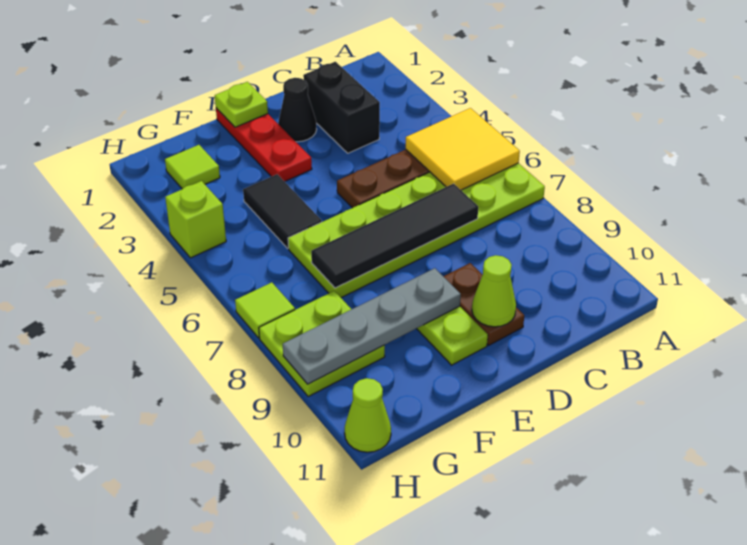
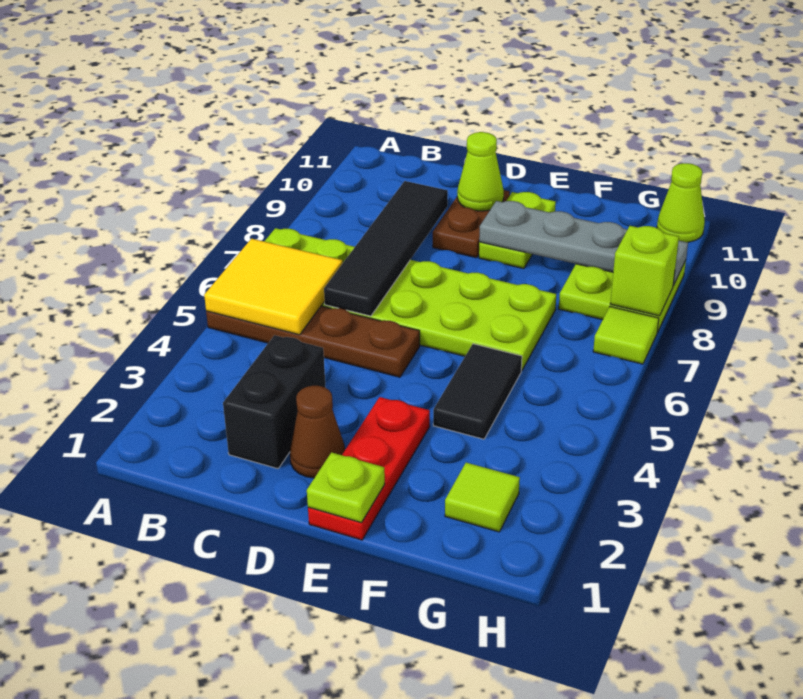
black tile C7:F7 level 2 -> black tile C6:C9 level 2
black cone D2 level 1 -> brown cone D2 level 1
lime brick H4 level 1 -> lime brick H8 level 2

